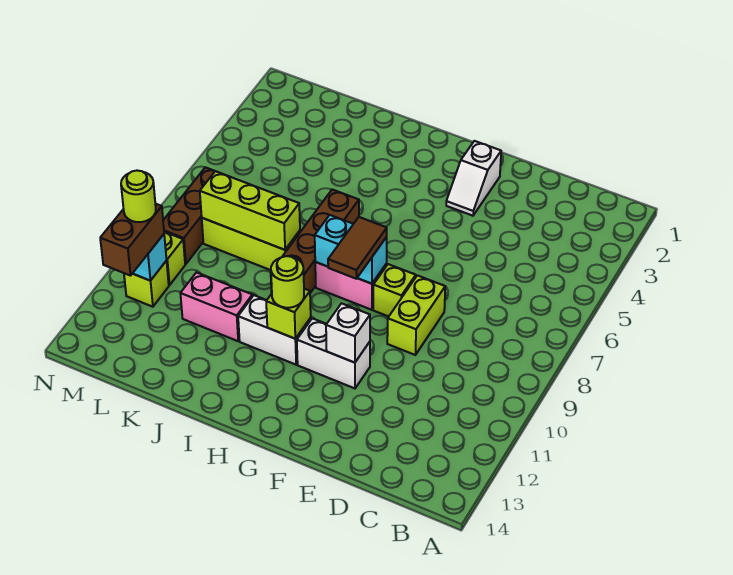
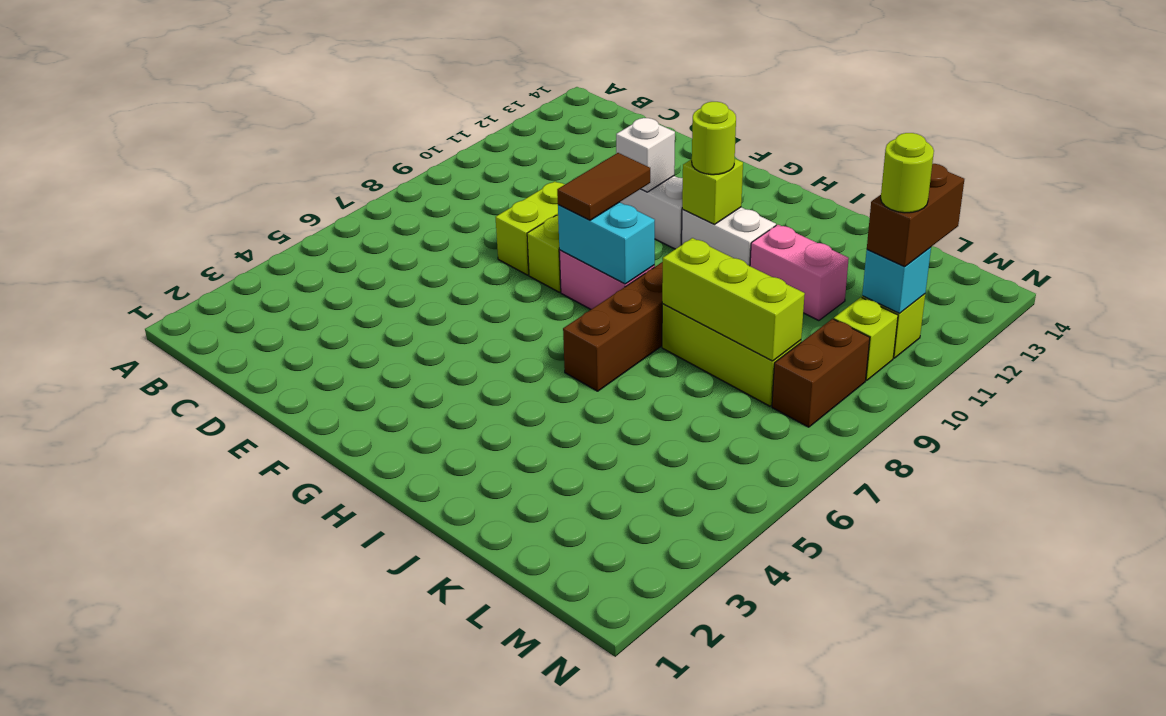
white slope F2:F3 level 1 top 2 -> none
brown brick M7:M9 level 1 -> brown brick M8:M9 level 1

